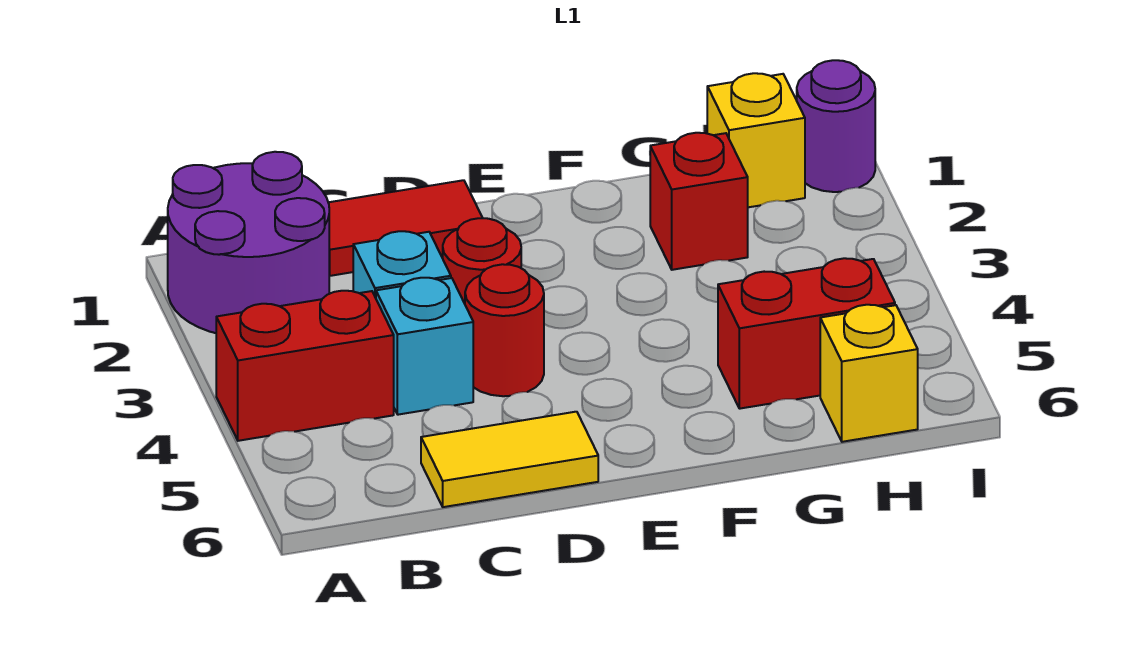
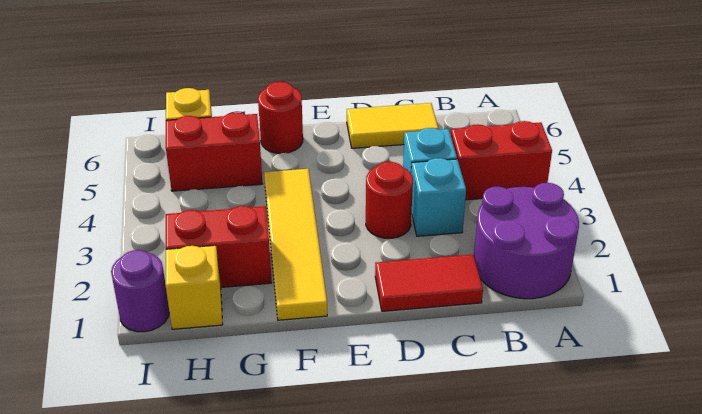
red round brick D4 level 1 -> red round brick F6 level 1
none -> yellow tile F1:F4 level 1
red brick G2 level 1 -> red brick G2:H2 level 1

